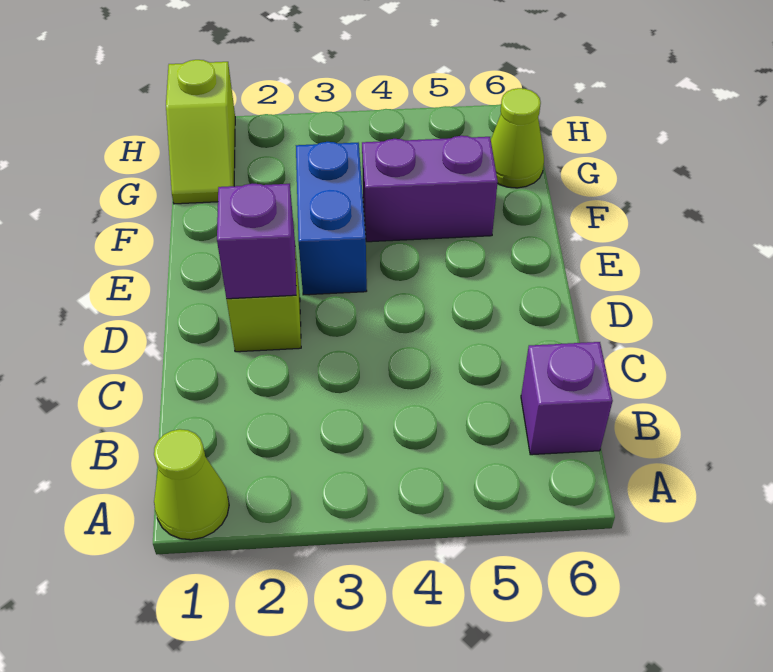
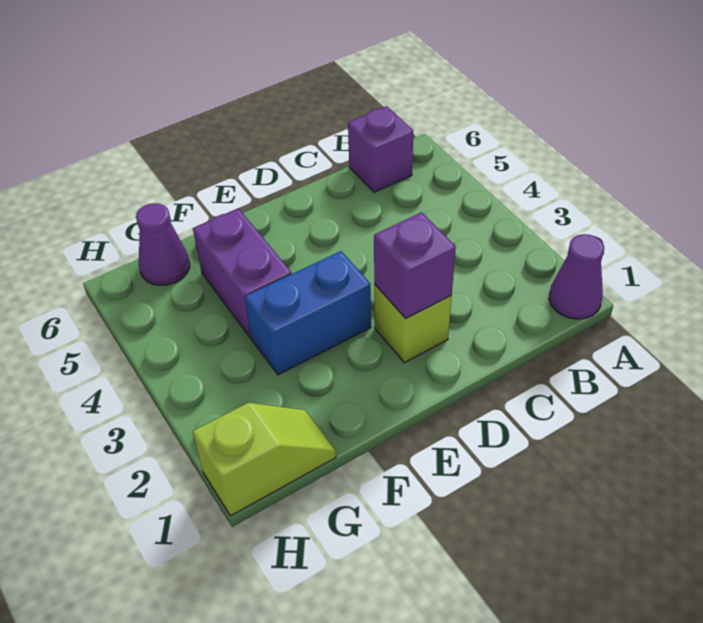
lime cone A1 level 1 -> purple cone A1 level 1
lime cone G6 level 1 -> purple cone G6 level 1

